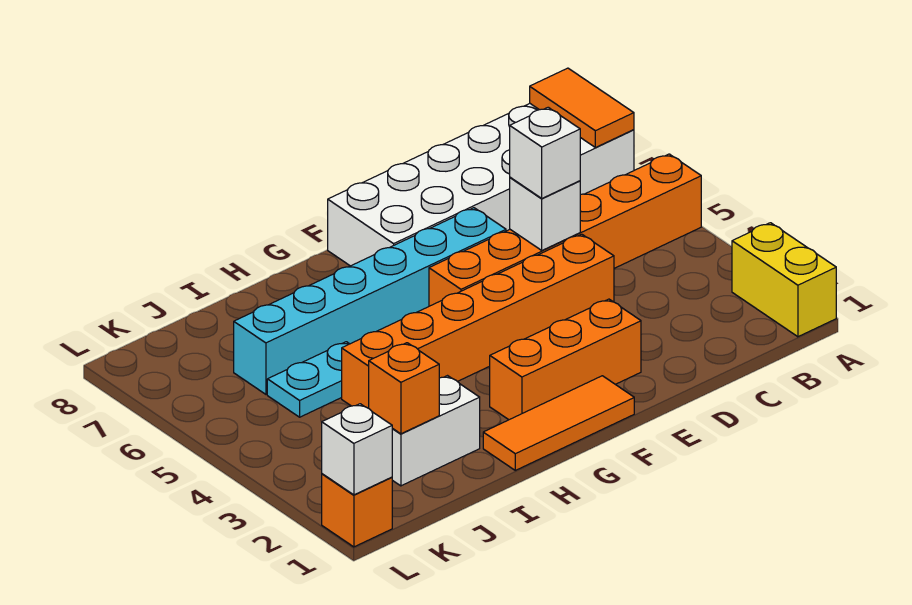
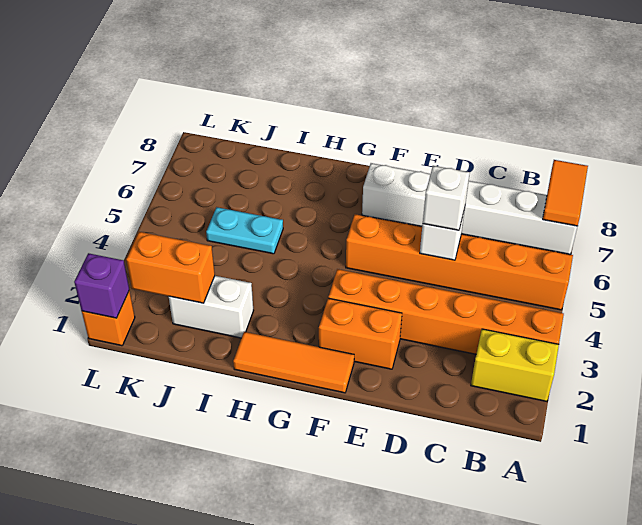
yellow brick A1:A2 level 1 -> yellow brick A2:B2 level 1
white brick A7:F8 level 1 -> white brick A7:F7 level 1
orange brick D4:I4 level 1 -> orange brick A3:F3 level 1
orange brick E2:G2 level 1 -> orange brick E2:F2 level 1
cyan brick E6:J6 level 1 -> none
orange brick J2 level 2 -> orange brick J2:K2 level 2
white brick L1 level 2 -> purple brick L1 level 2

